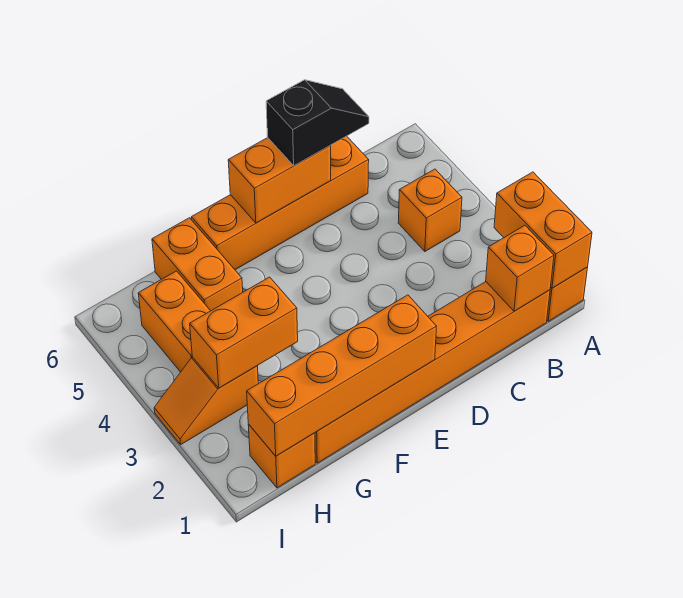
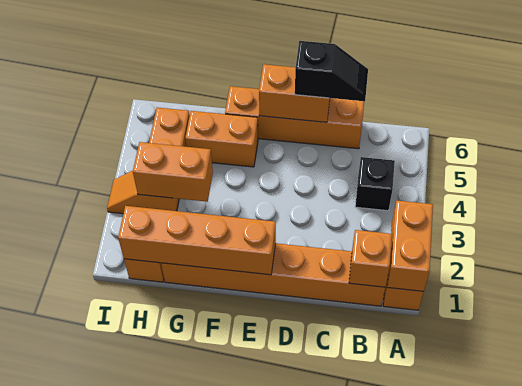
orange brick B4 level 1 -> black brick B4 level 1
orange brick G5:G6 level 1 -> orange brick F5:G5 level 1

